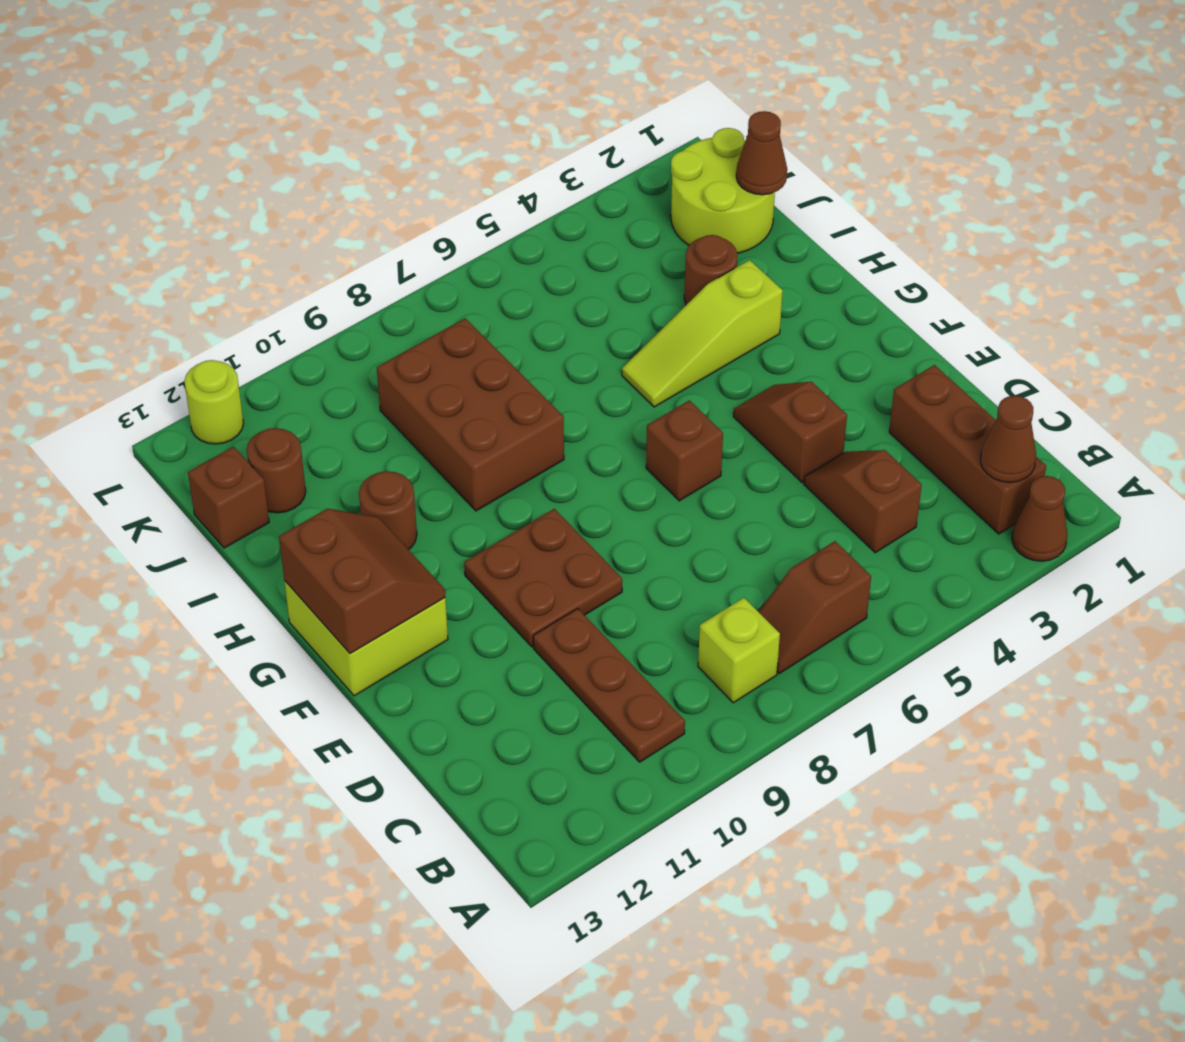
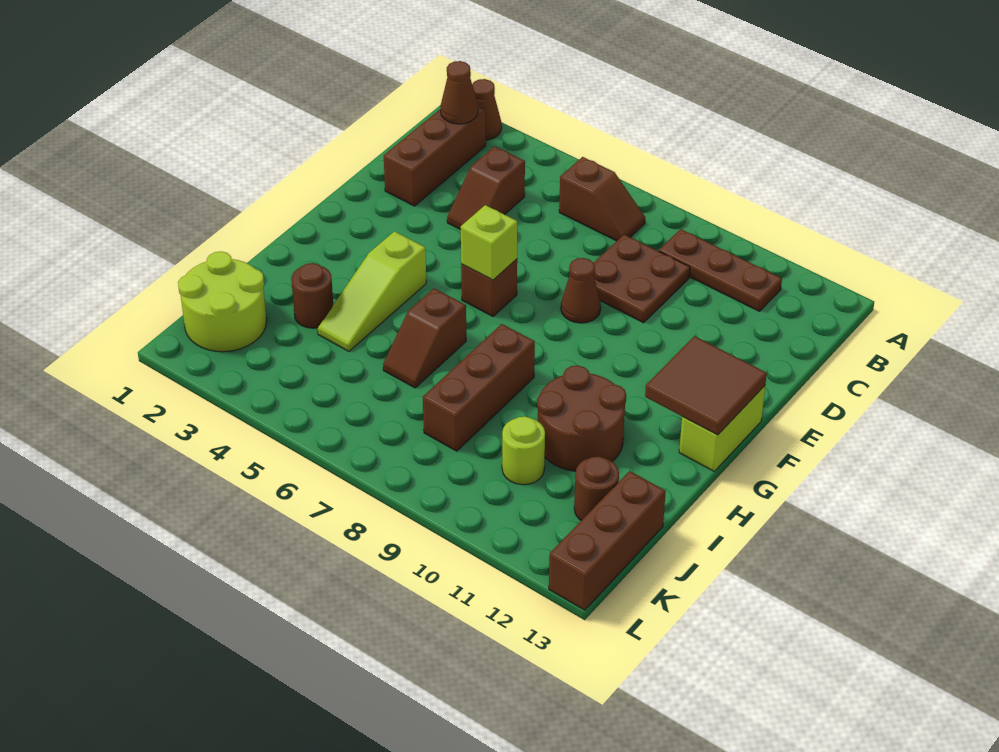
lime brick B8 level 1 -> lime brick F6 level 2
brown plate B10:D10 level 1 -> brown plate B9:B11 level 1
brown slope E4:F4 level 1 top E -> brown slope H6:I6 level 1 top H
brown plate E9:F10 level 1 -> brown plate C8:D9 level 1
lime brick F12:G13 level 1 -> lime brick F13:G13 level 1
brown slope F12:G13 level 2 top 13 -> brown tile F12:G13 level 2
lime slope H3:H5 level 1 top 3 -> lime slope G4:I4 level 1 top G
brown brick H8:J9 level 1 -> brown brick H8:J8 level 1
brown round brick H11 level 1 -> brown round brick H10:I11 level 1
brown cone J1 level 2 -> brown cone E8 level 1
brown brick J13 level 1 -> brown brick J13:L13 level 1
lime round brick L12 level 1 -> lime round brick J10 level 1

